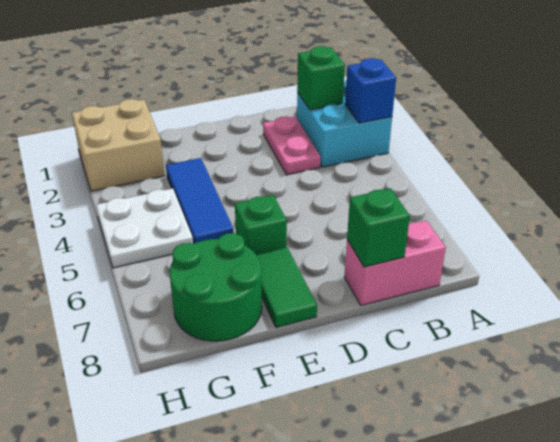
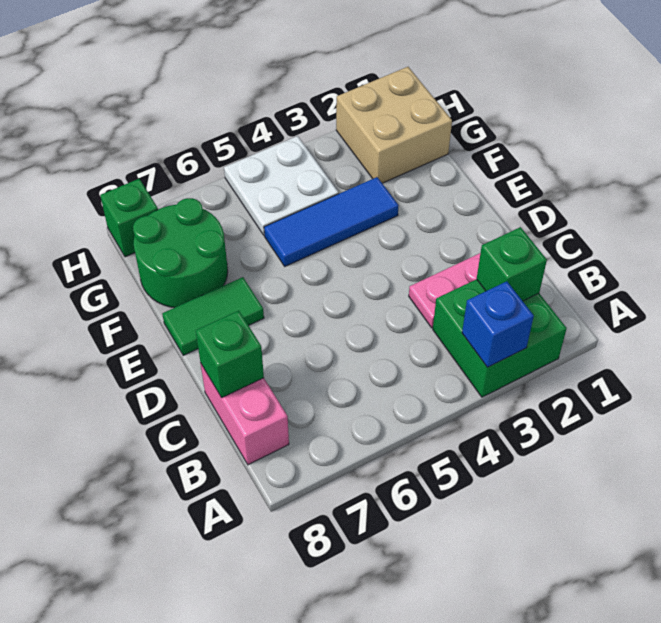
cyan brick A2:B3 level 1 -> green brick A2:B3 level 1
green brick E6 level 1 -> green brick H8 level 1

